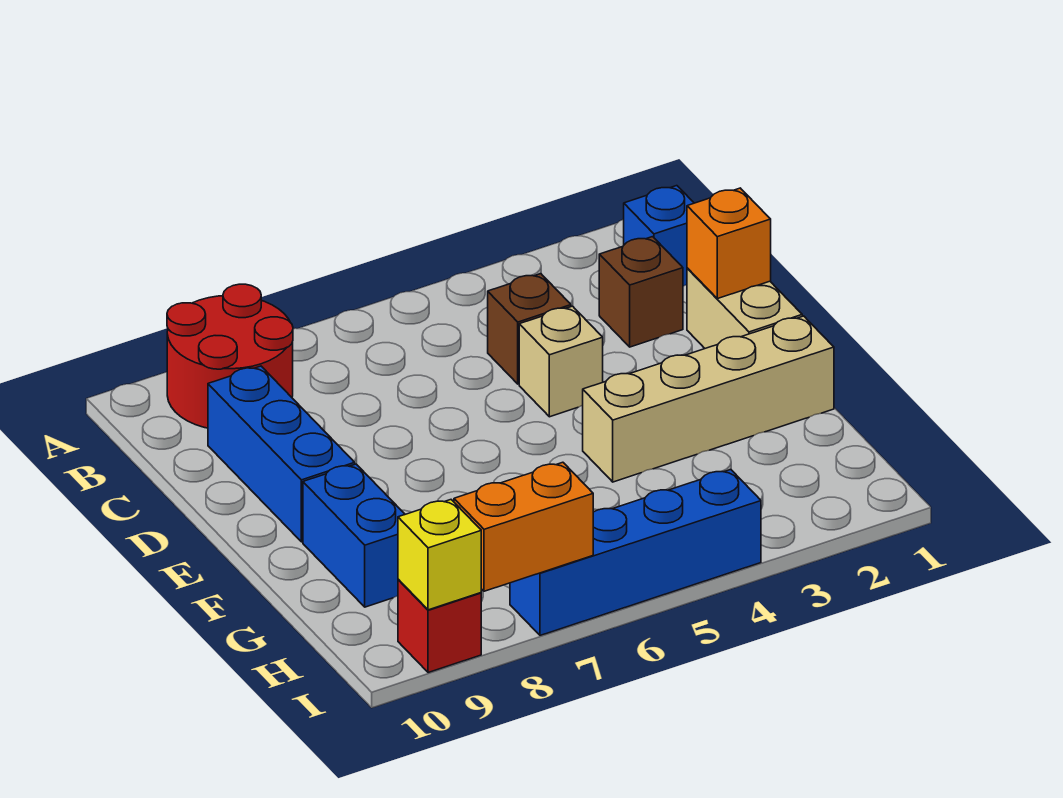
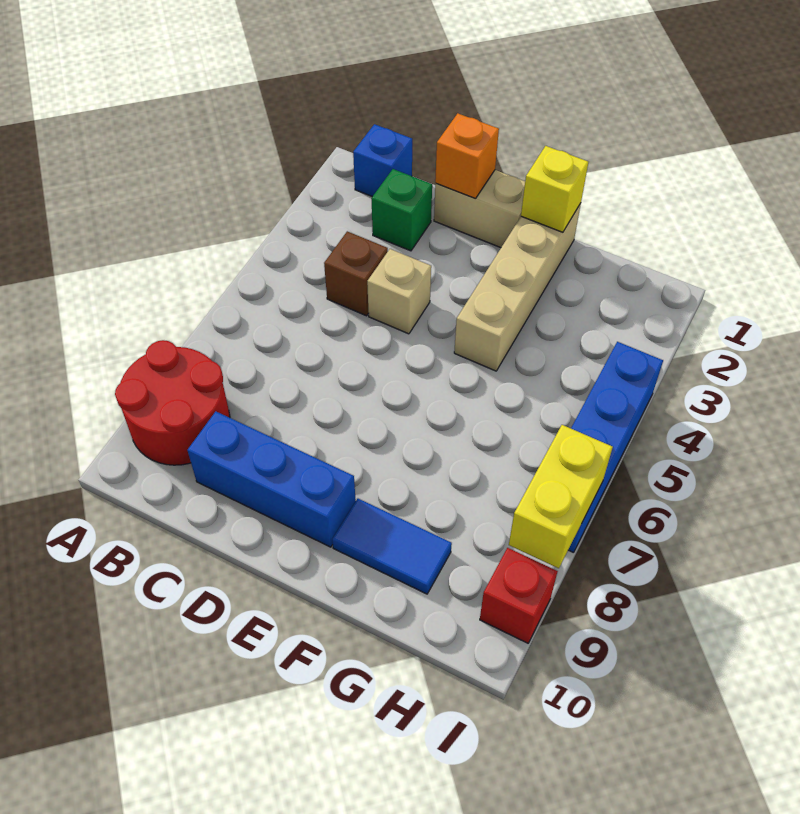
brown brick C2 level 1 -> green brick C2 level 1
blue brick F9:G9 level 1 -> blue tile F9:G9 level 1
orange brick I7:I8 level 2 -> yellow brick I7:I8 level 2
yellow brick I9 level 2 -> yellow brick F1 level 2

